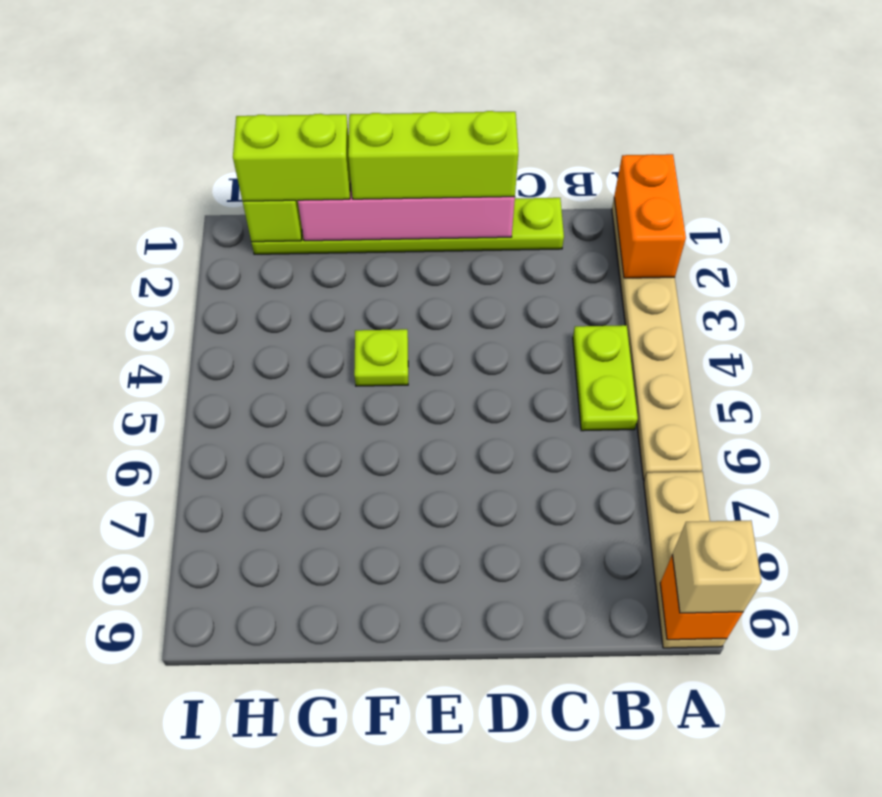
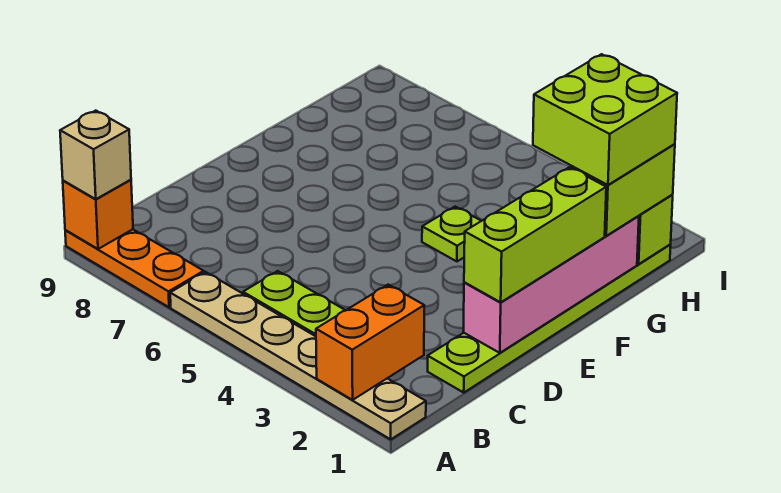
orange brick A1:A2 level 2 -> orange brick A2:B2 level 2
tan plate A7:A9 level 1 -> orange plate A7:A9 level 1
none -> lime brick G1:H2 level 4

